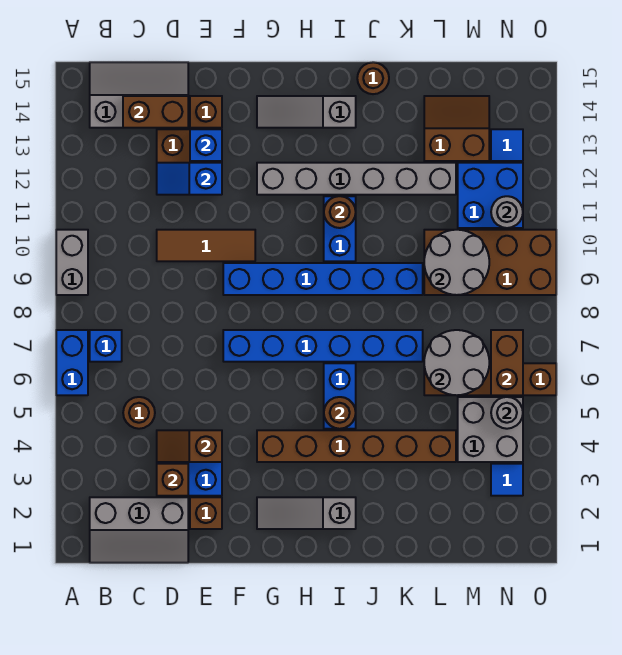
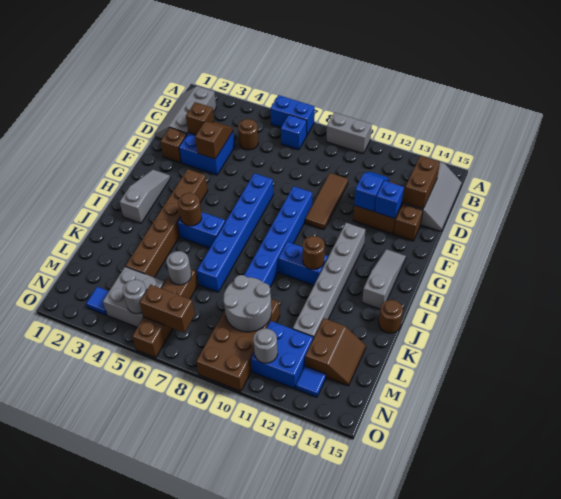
grey round brick L6:M7 level 2 -> grey round brick L6 level 2

